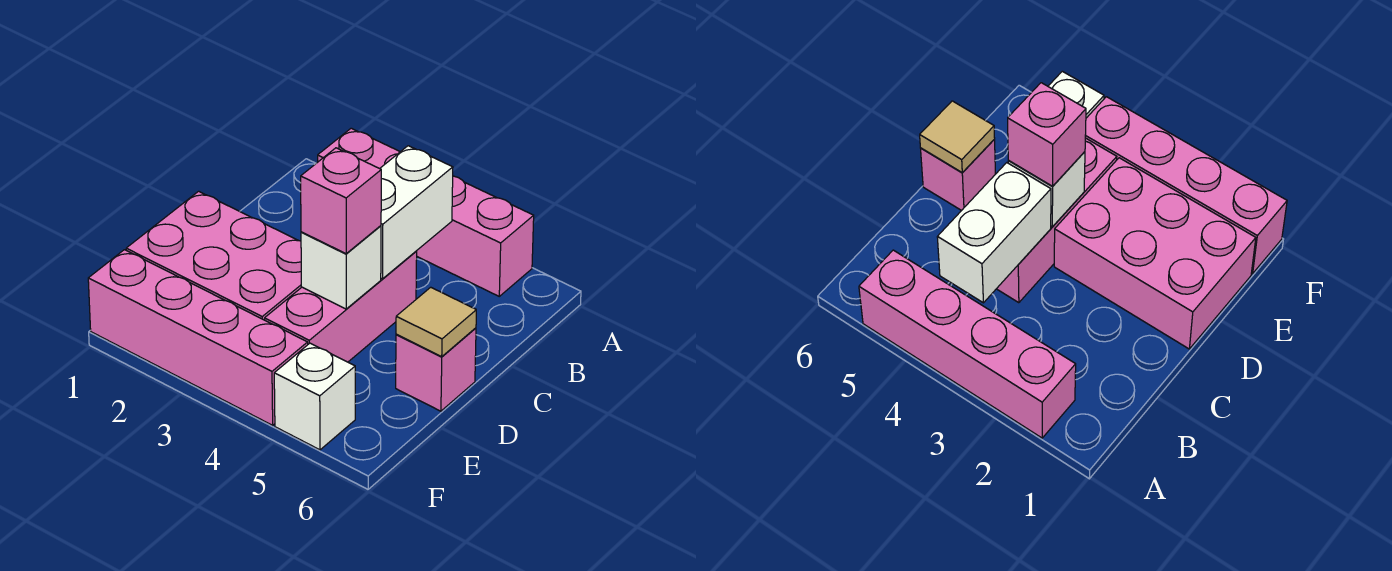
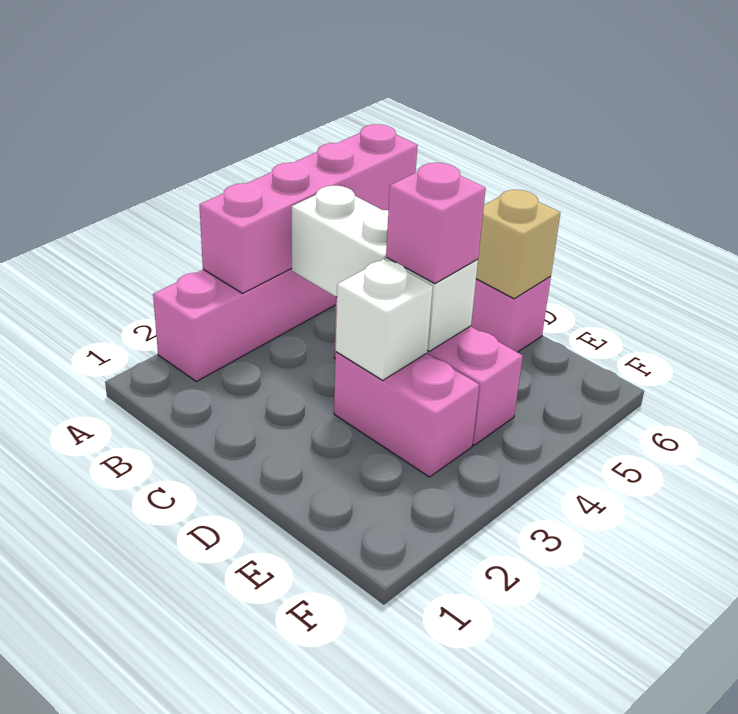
pink brick D1:E3 level 1 -> pink brick D3:E3 level 1
tan tile D6 level 2 -> tan brick D6 level 2
pink brick F1:F4 level 1 -> pink brick A3:A6 level 2
white brick F5 level 1 -> white brick D3 level 2

